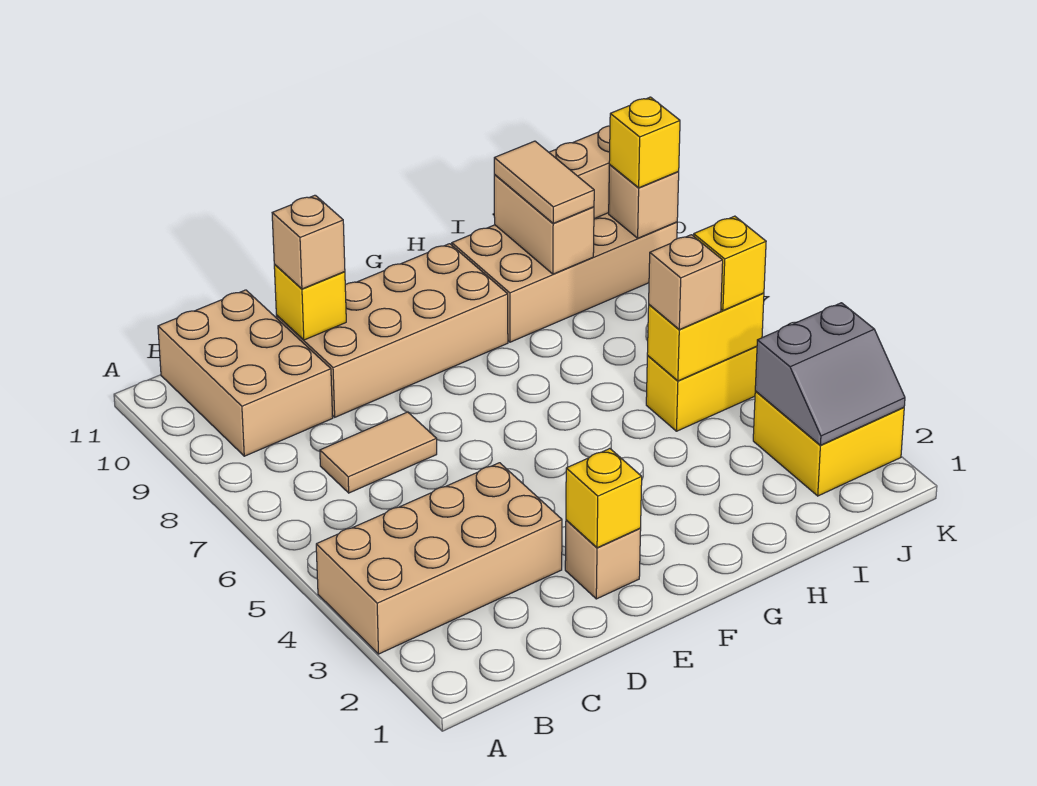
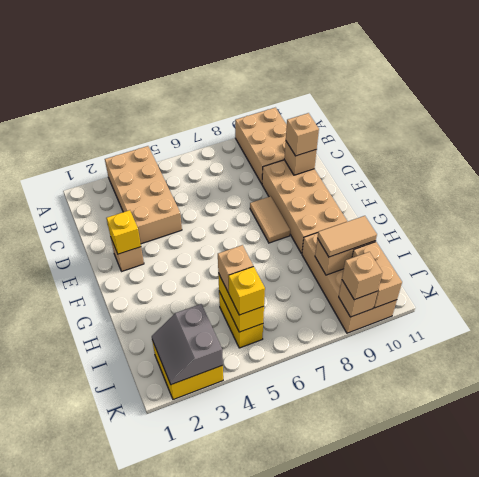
tan brick B9:C11 level 1 -> tan brick A9:C10 level 1
tan tile C7:D7 level 1 -> tan tile E8:F8 level 1
yellow brick D10 level 2 -> tan brick D10 level 2
yellow brick K9 level 3 -> tan brick K9 level 3

